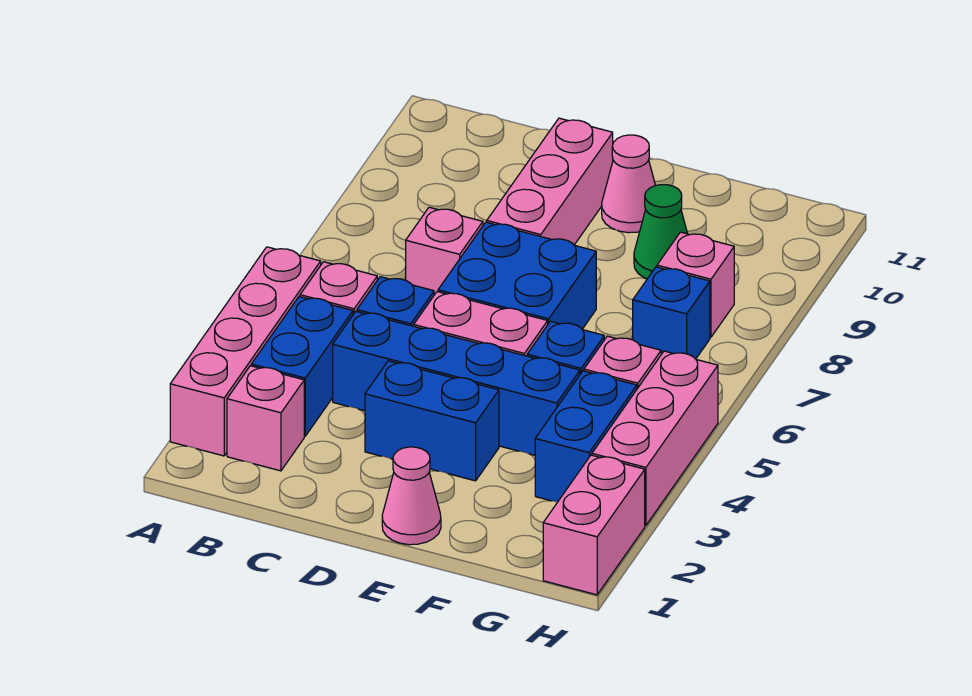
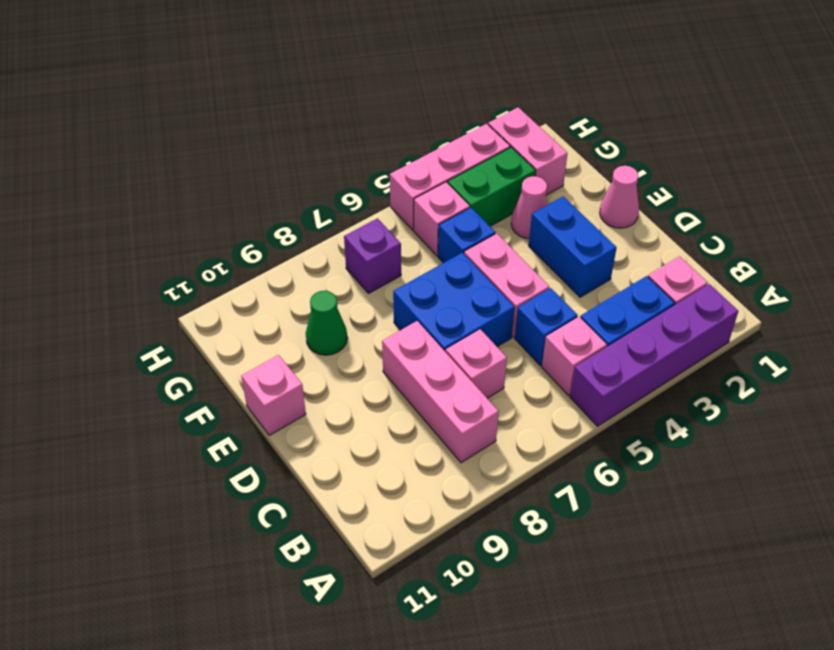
pink brick A2:A5 level 1 -> purple brick A2:A5 level 1
blue brick C4:F4 level 1 -> none
pink brick D8:D10 level 1 -> pink brick B8:D8 level 1
pink cone E10 level 1 -> pink cone F3 level 1
blue brick G3:G4 level 1 -> green brick G3:G4 level 1
blue brick G7 level 1 -> purple brick G7 level 1
pink brick G8 level 1 -> pink brick E11 level 1
pink brick H1:H2 level 1 -> pink brick G2:H2 level 1

